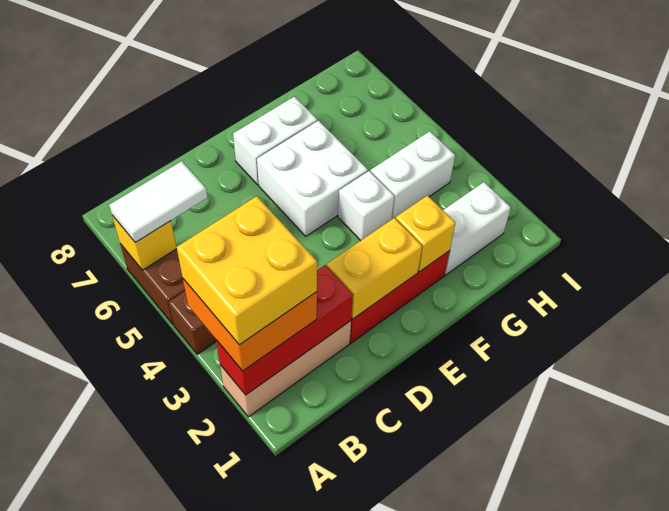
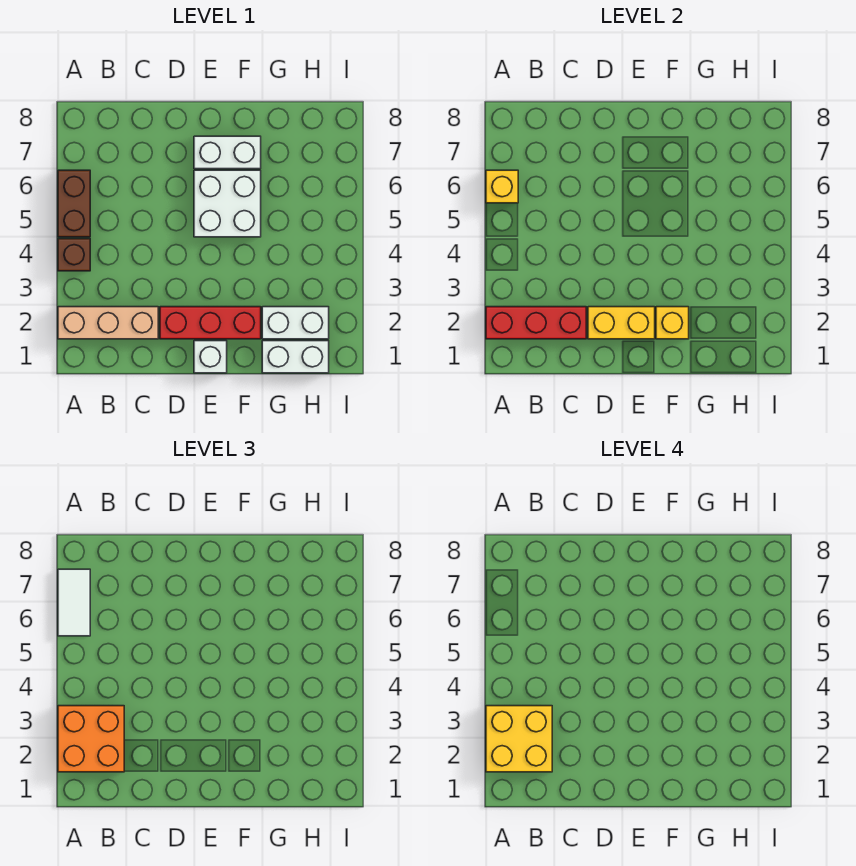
white tile A6:B6 level 3 -> white tile A6:A7 level 3
white brick F4 level 1 -> white brick E1 level 1
white brick G4:H4 level 1 -> white brick G1:H1 level 1

